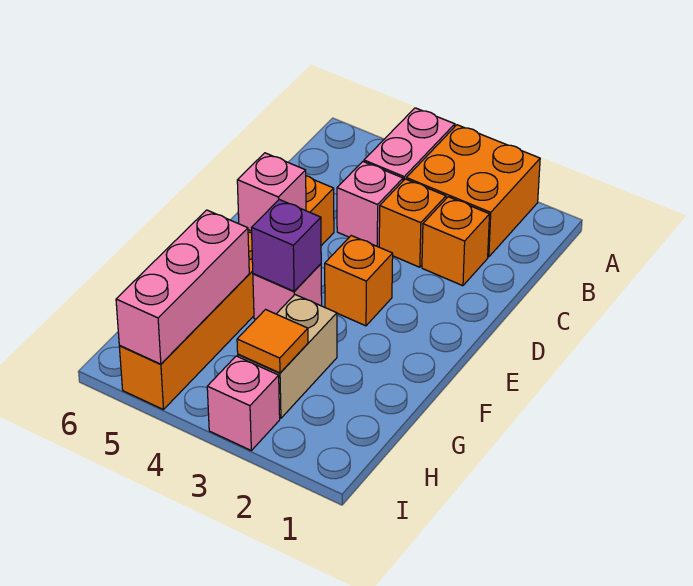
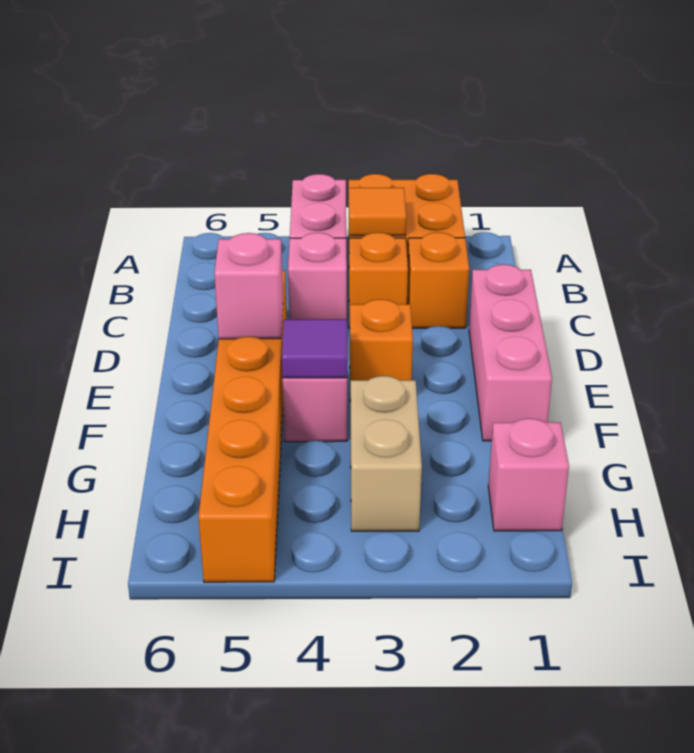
purple brick F4 level 2 -> purple tile F4 level 2
pink brick G5:I5 level 2 -> pink brick D1:F1 level 1
orange tile H3 level 2 -> orange tile B3 level 2
pink brick I3 level 1 -> pink brick H1 level 1

